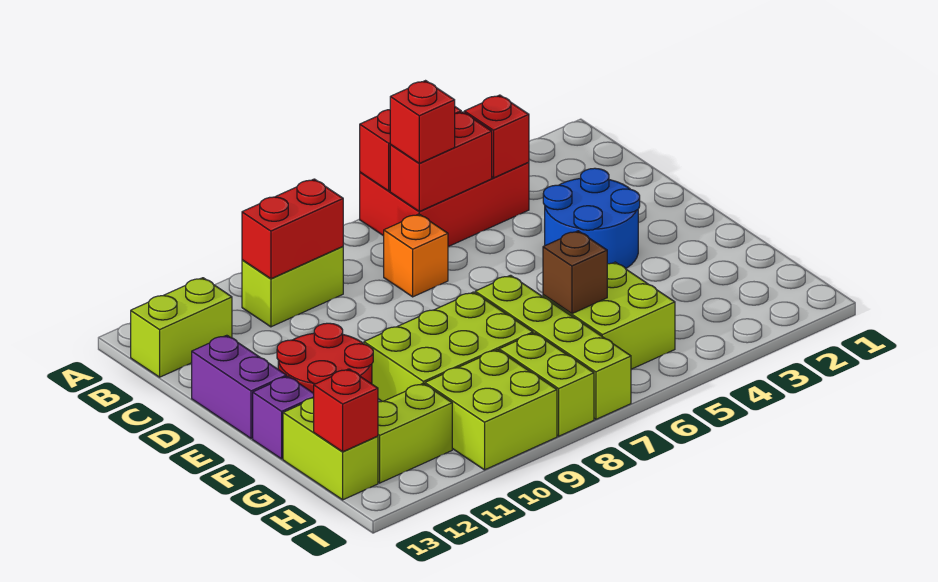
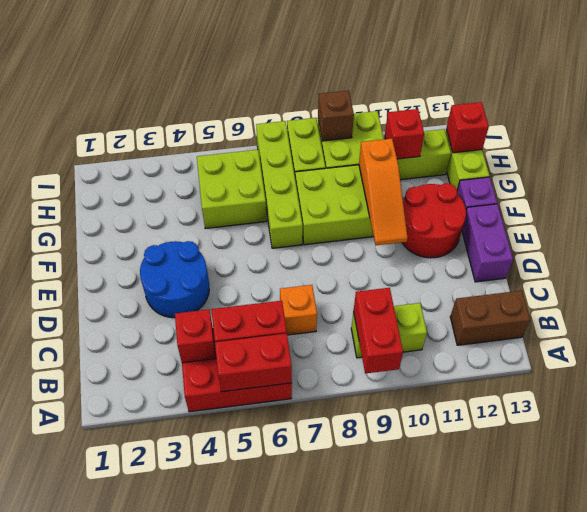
red brick B6 level 3 -> red brick H11 level 2
red brick B9:B10 level 2 -> red brick A9:B9 level 2
lime brick B12:B13 level 1 -> brown brick B12:B13 level 1
none -> orange slope E10:G10 level 2 top G
brown brick G6 level 2 -> brown brick I9 level 2

